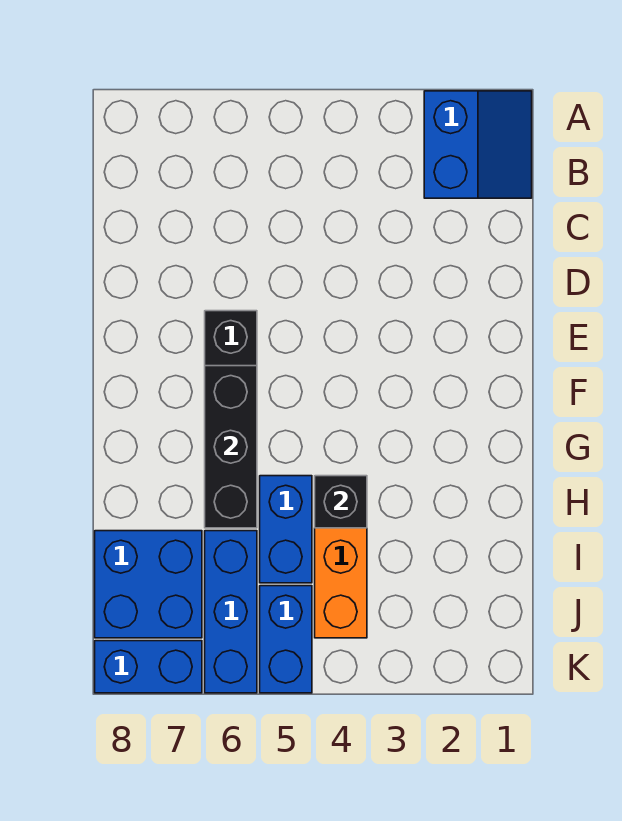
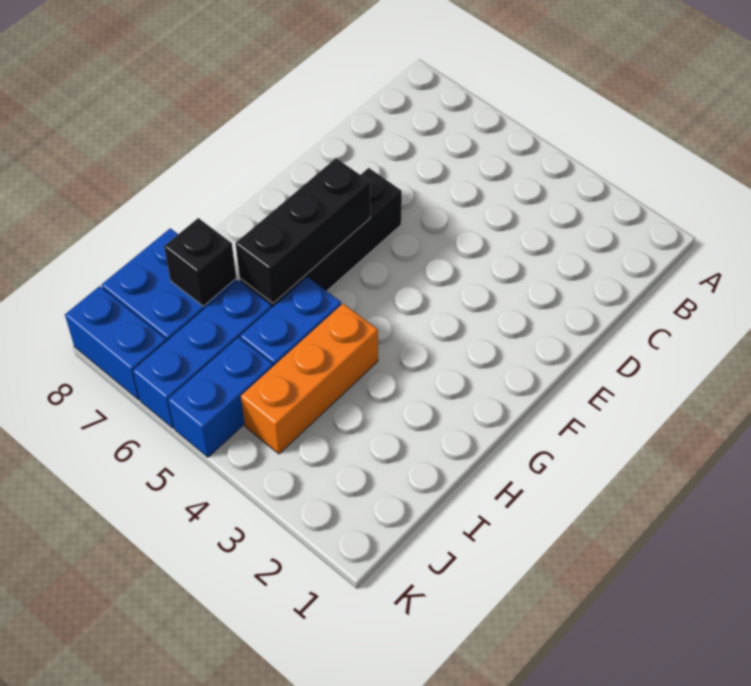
blue slope A1:B2 level 1 top 2 -> none
black brick H4 level 2 -> black brick I7 level 2

